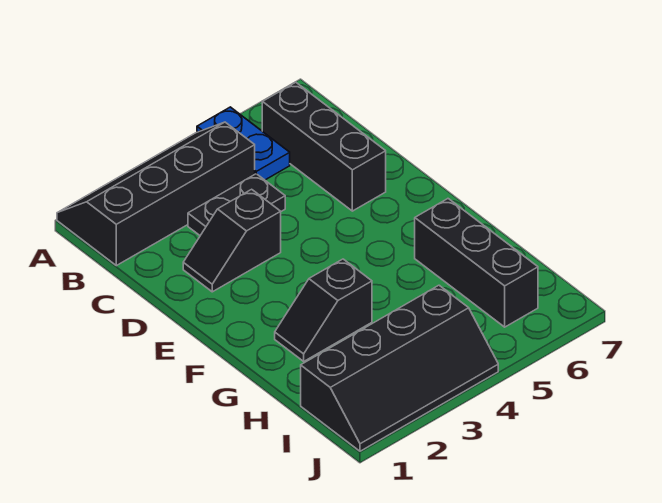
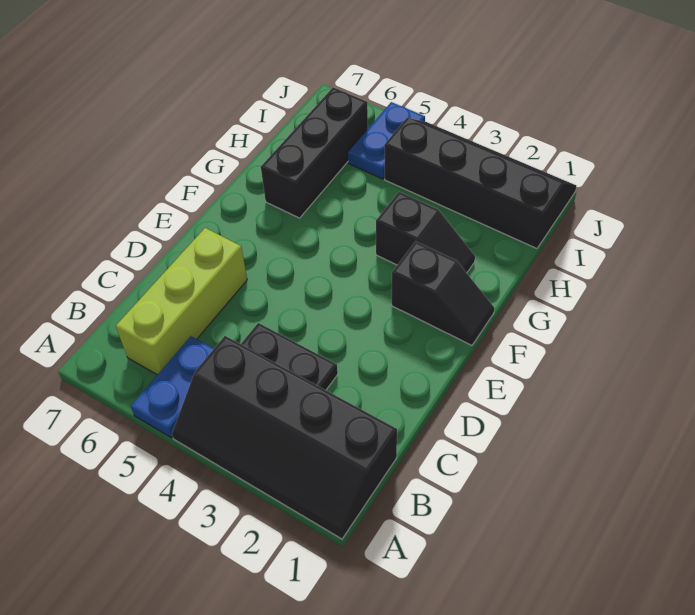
black brick B6:D6 level 1 -> lime brick B6:D6 level 1
black slope D2:D3 level 1 top 3 -> black slope F1:F2 level 1 top 2
none -> blue plate I5:J5 level 1

